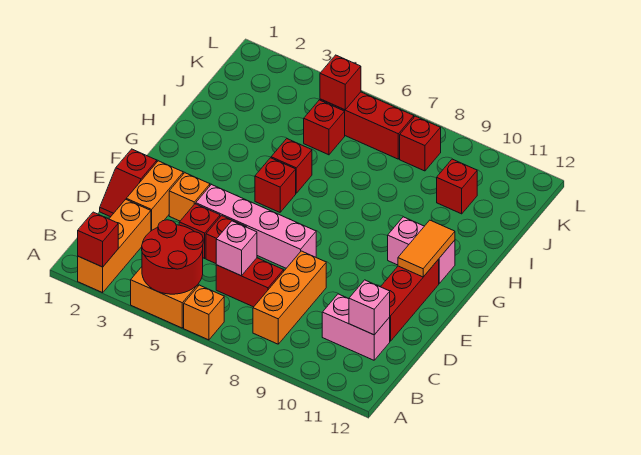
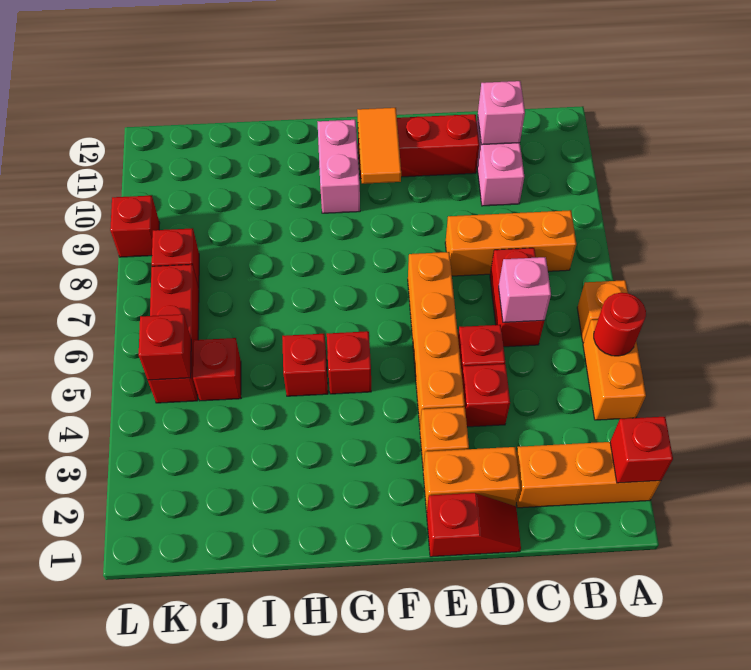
red round brick A4:B5 level 2 -> red round brick A5 level 2
pink brick E4:E7 level 1 -> orange brick E4:E7 level 1
orange tile F11:G11 level 2 -> orange tile F10:F11 level 2
red brick J10 level 1 -> red brick L9 level 1

